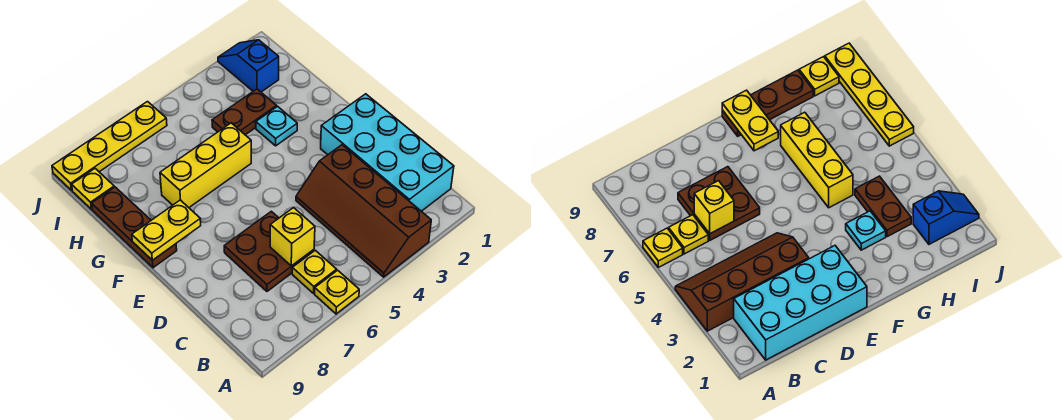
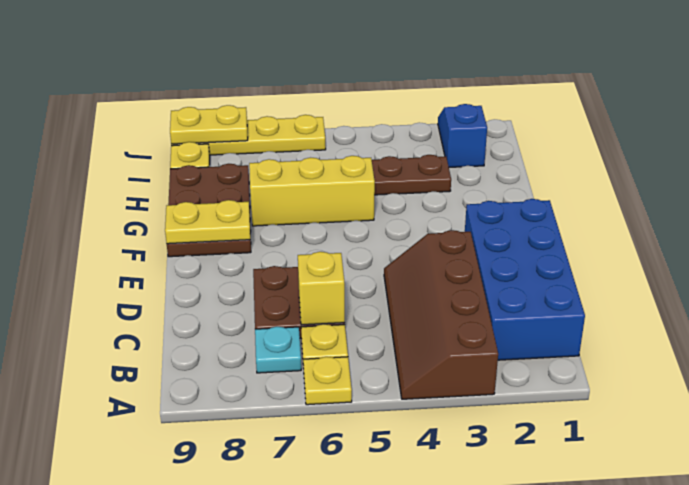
cyan brick B1:E2 level 1 -> blue brick B1:E2 level 1
brown plate F9:H9 level 1 -> brown plate F8:H9 level 1
cyan plate G3 level 1 -> cyan plate B7 level 1
none -> yellow plate J8:J9 level 2

